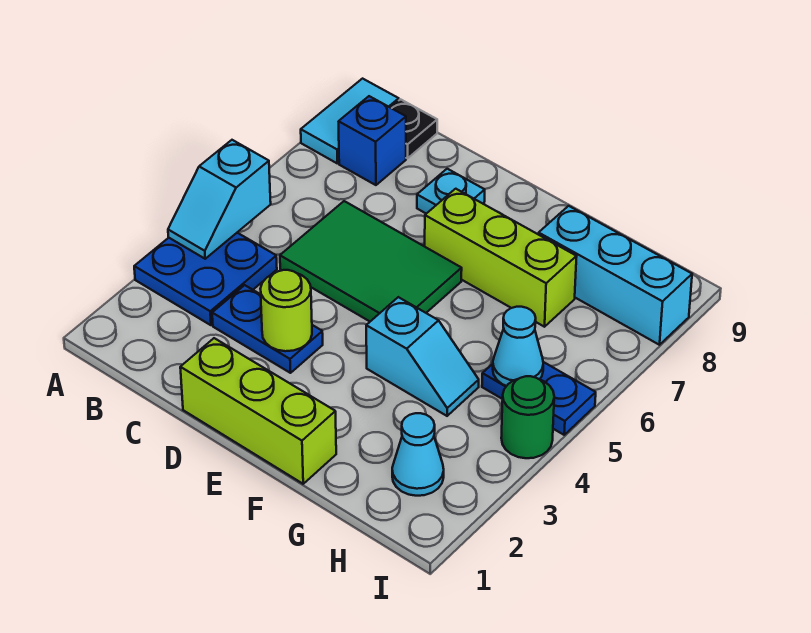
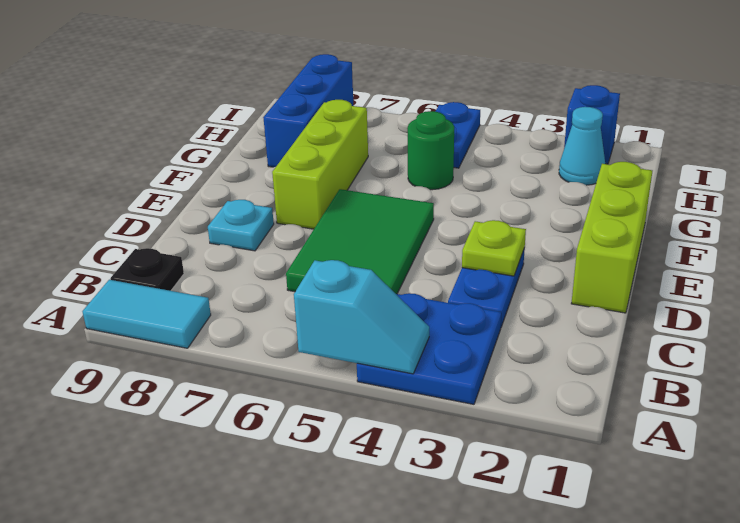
blue brick B8 level 1 -> blue brick I2 level 1
lime round brick D3 level 2 -> lime plate D3 level 2
cyan slope F4:G4 level 1 top F -> none
cyan brick G8:I8 level 1 -> blue brick G8:I8 level 1
cyan cone H5 level 2 -> none
green round brick I4 level 1 -> green round brick G5 level 1

